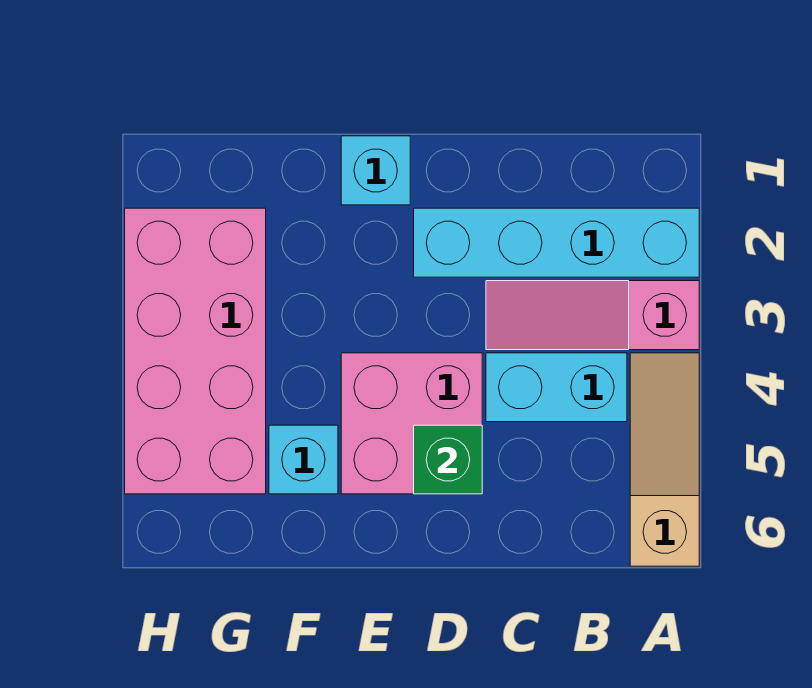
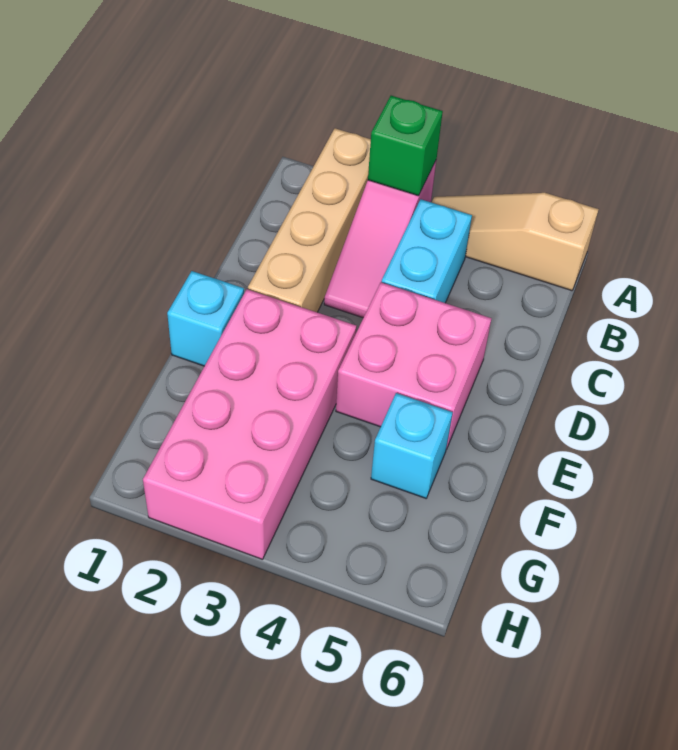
cyan brick A2:D2 level 1 -> tan brick A2:D2 level 1
green brick D5 level 2 -> green brick A3 level 2
pink brick G2:H5 level 1 -> pink brick E2:H3 level 1

